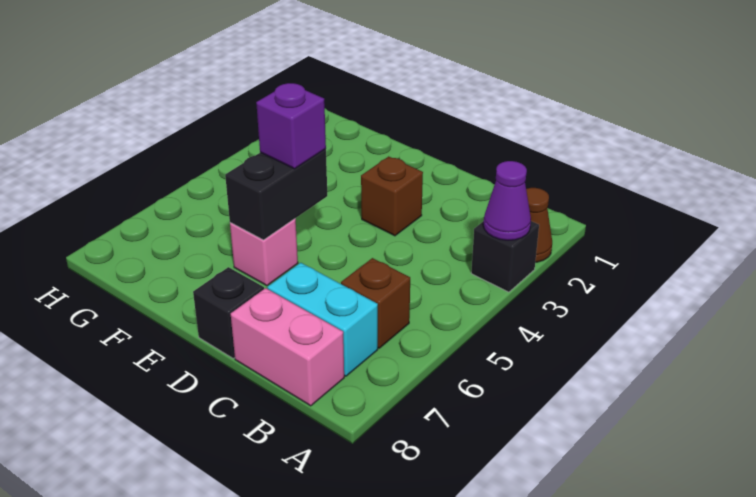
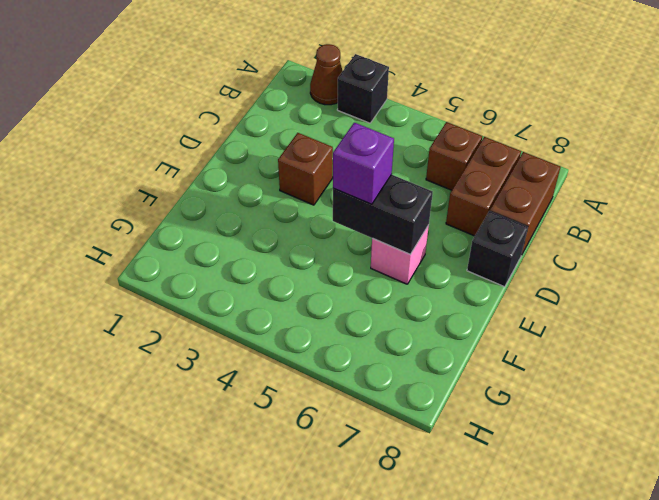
purple cone A3 level 2 -> none
cyan brick B7:C7 level 1 -> brown brick B7:C7 level 1
pink brick B8:C8 level 1 -> brown brick B8:C8 level 1

